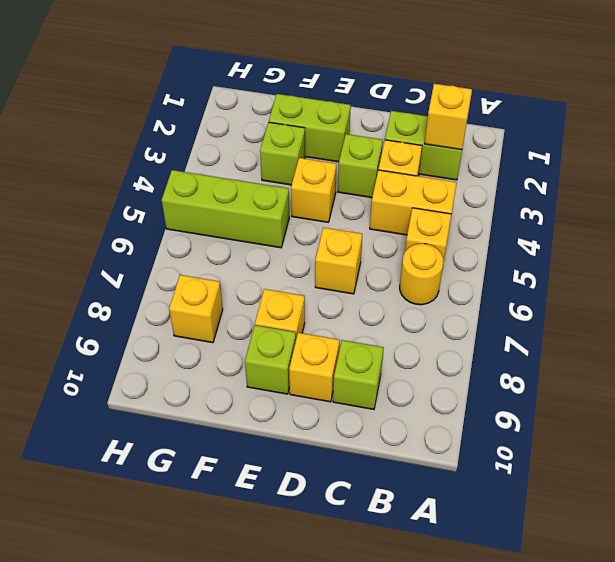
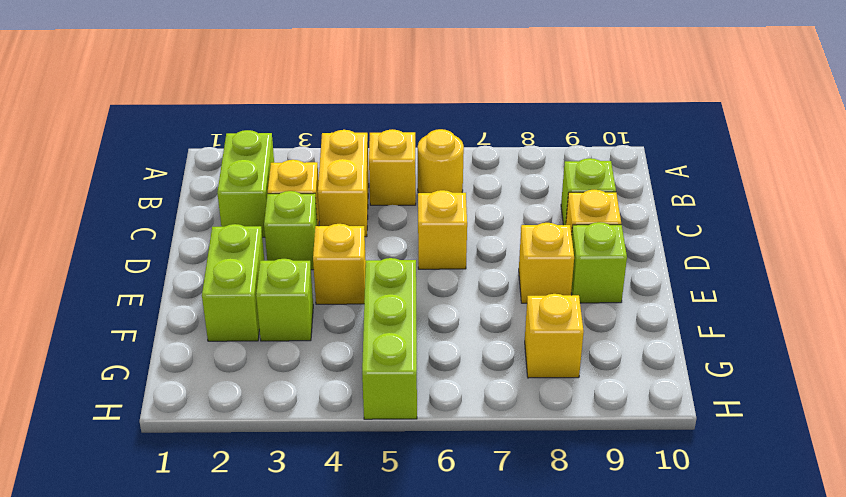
yellow brick B2 level 2 -> none

